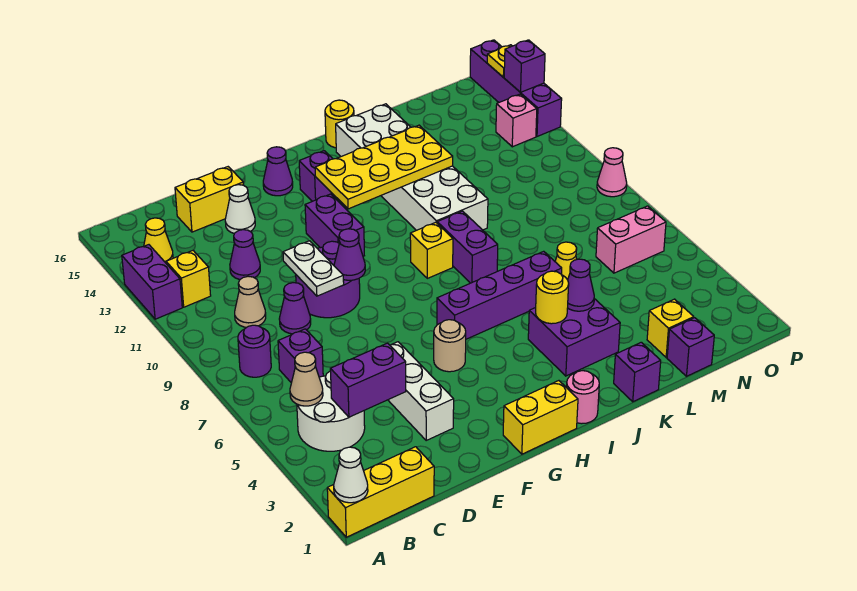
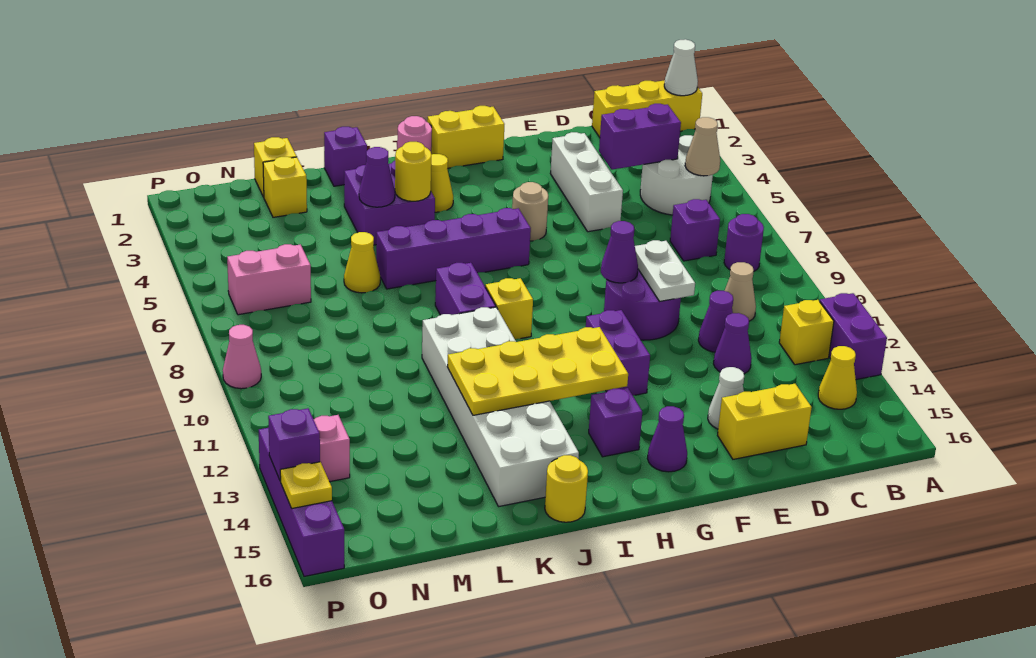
purple cone D9 level 1 -> purple cone D11 level 1
none -> yellow cone I3 level 1
purple brick M1 level 1 -> yellow brick M1 level 1

